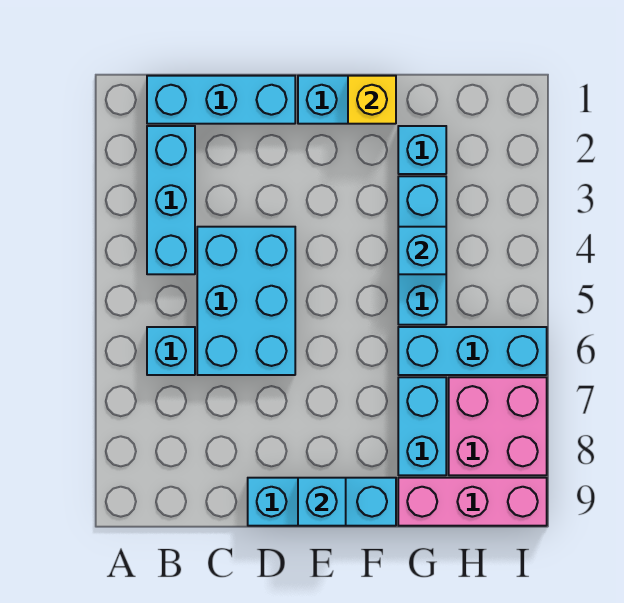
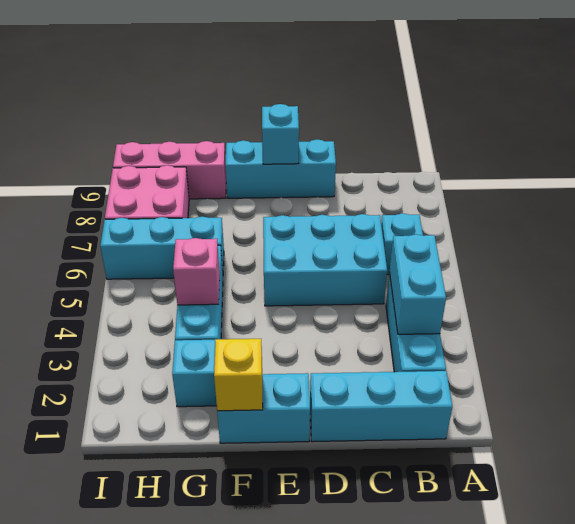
cyan brick C4:D6 level 1 -> cyan brick C5:E6 level 1
cyan brick G4 level 2 -> pink brick G4 level 2
cyan brick G7:G8 level 1 -> cyan brick B3:B4 level 2

